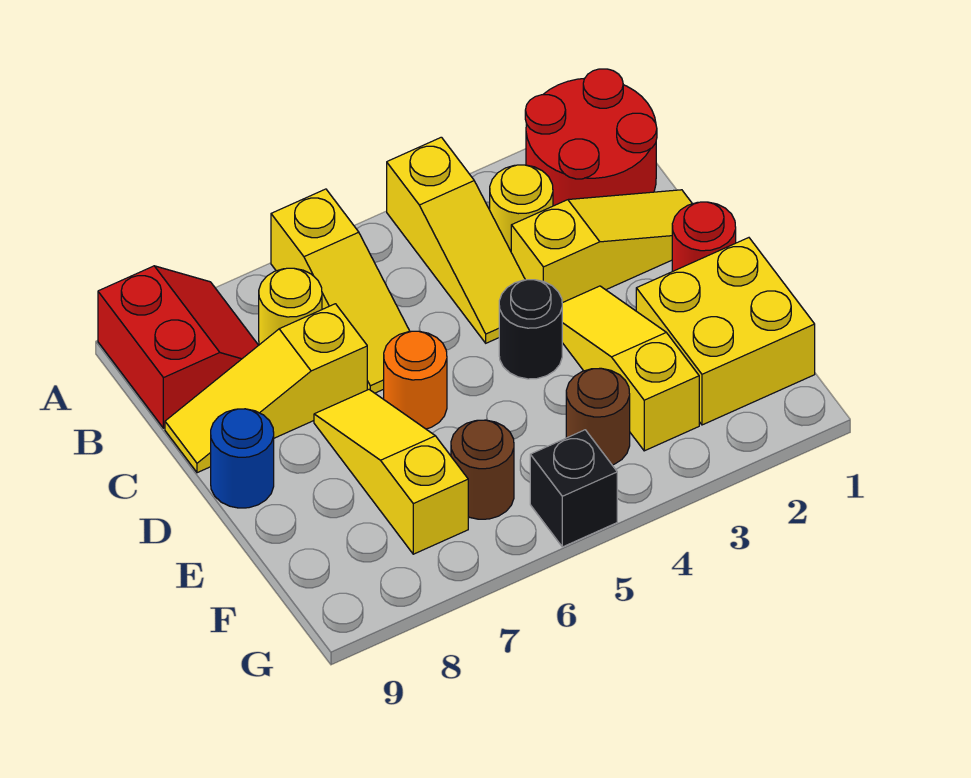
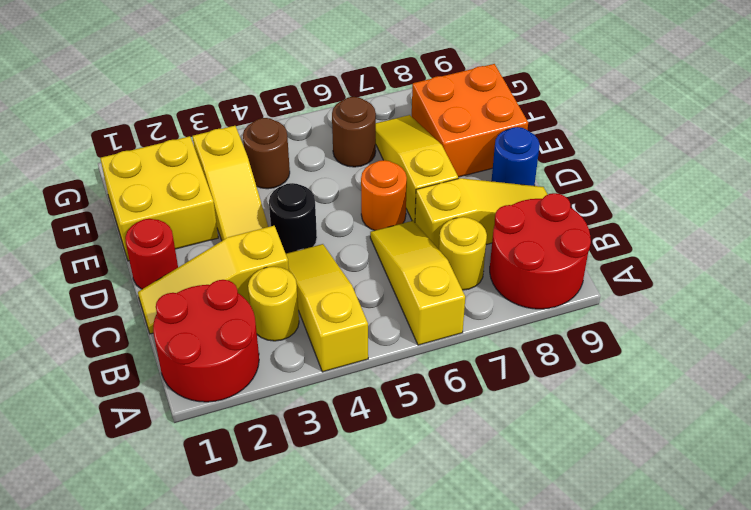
red slope A8:B9 level 1 top 9 -> red round brick A8:B9 level 1
yellow slope D7:F7 level 1 top F -> yellow slope D7:F7 level 1 top D
none -> orange brick E8:F9 level 1
black brick G5 level 1 -> none

